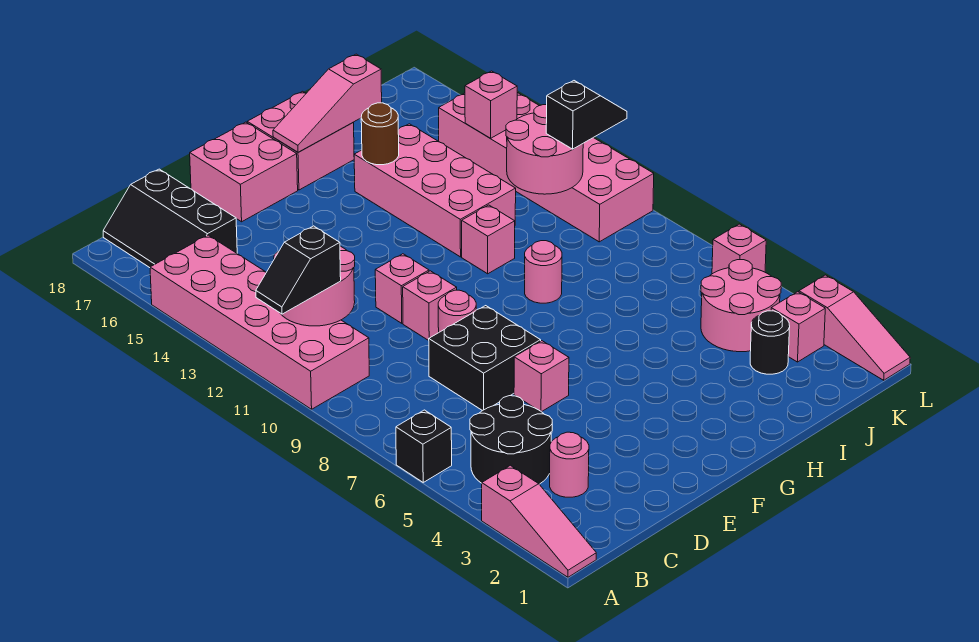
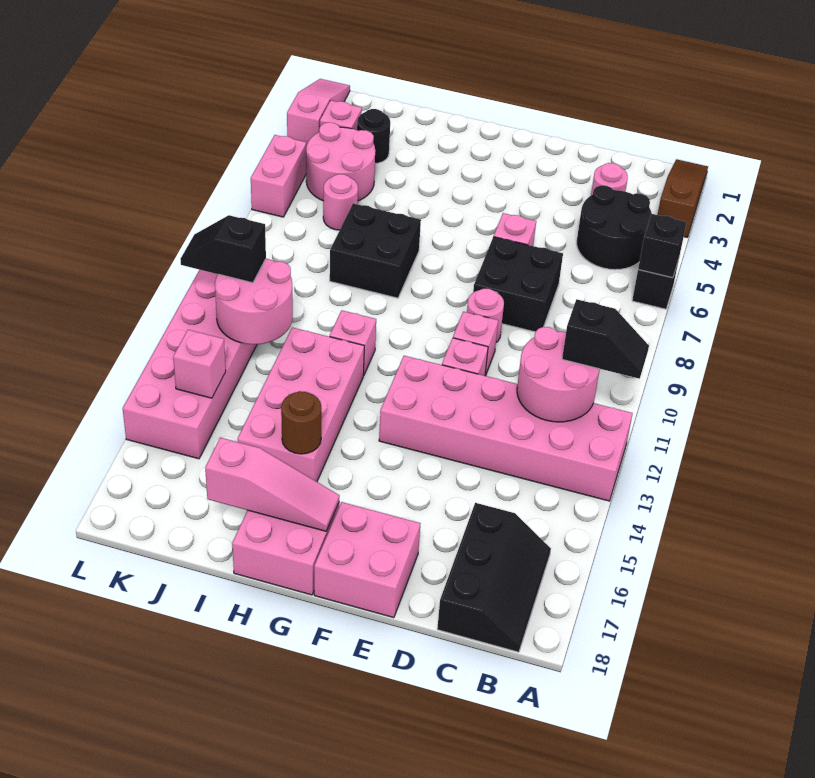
pink slope A1:A3 level 1 top 3 -> brown slope A1:A3 level 1 top 3
none -> black brick A6 level 2
pink brick A10:B15 level 1 -> pink brick A12:F13 level 1
none -> black brick H7:I8 level 1
pink round brick H9 level 1 -> pink round brick J6 level 1
pink brick L6 level 1 -> pink brick L5:L6 level 1

